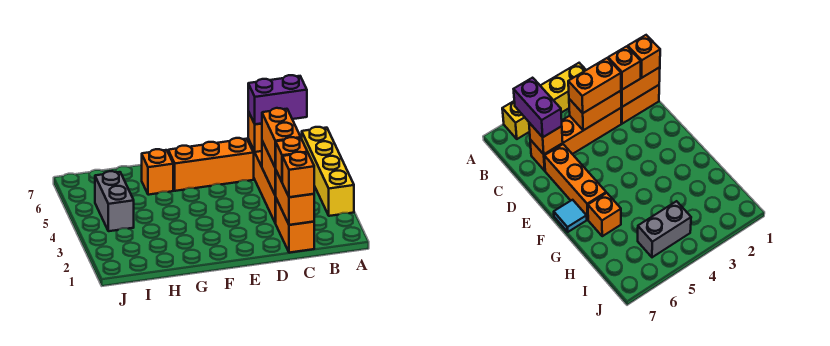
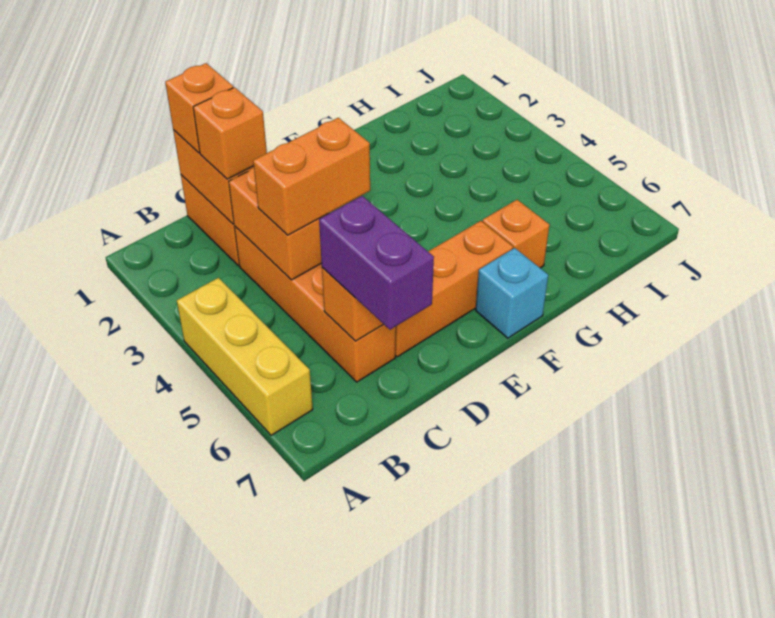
yellow brick A3:A6 level 1 -> yellow brick A4:A6 level 1
purple brick B6:C6 level 3 -> purple brick C6:C7 level 3
orange brick C3:C4 level 3 -> orange brick C4:D4 level 3
cyan tile F7 level 1 -> cyan brick F7 level 1
grey brick I4:I5 level 1 -> none

